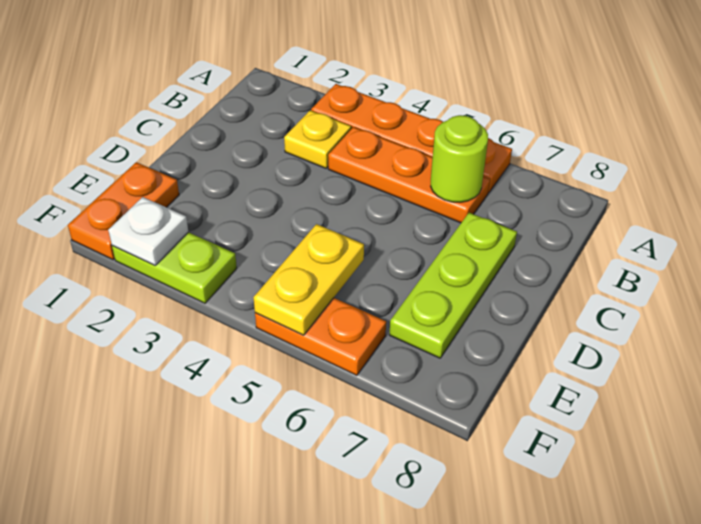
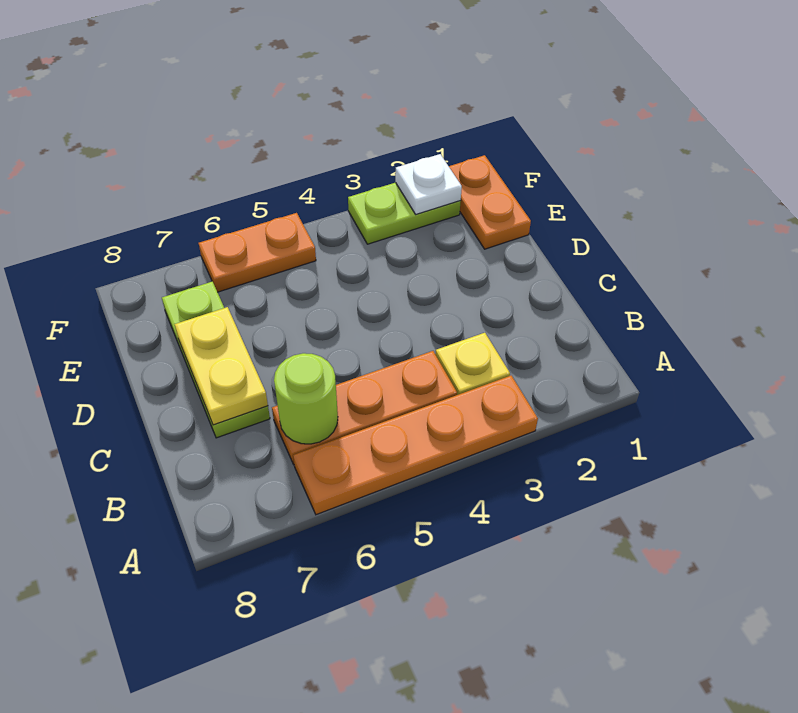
yellow plate E5:F5 level 2 -> yellow plate C7:D7 level 2

